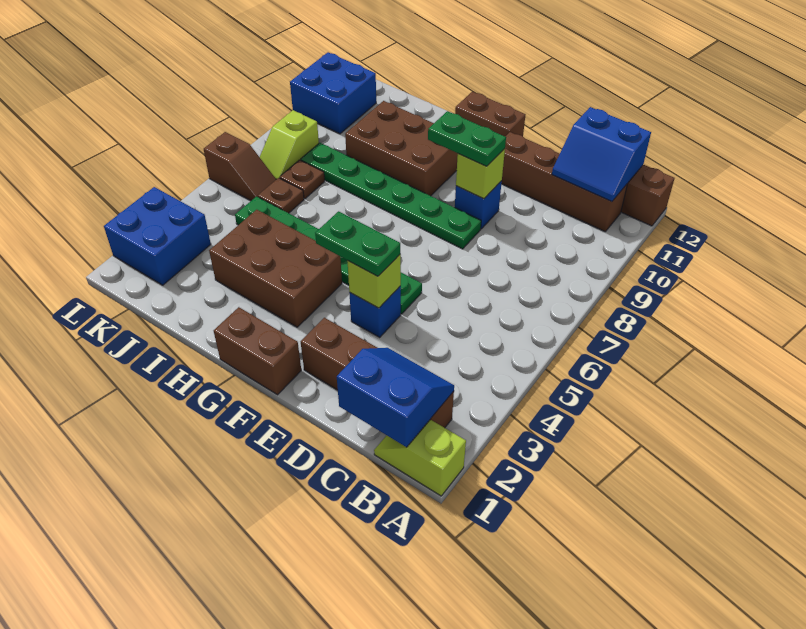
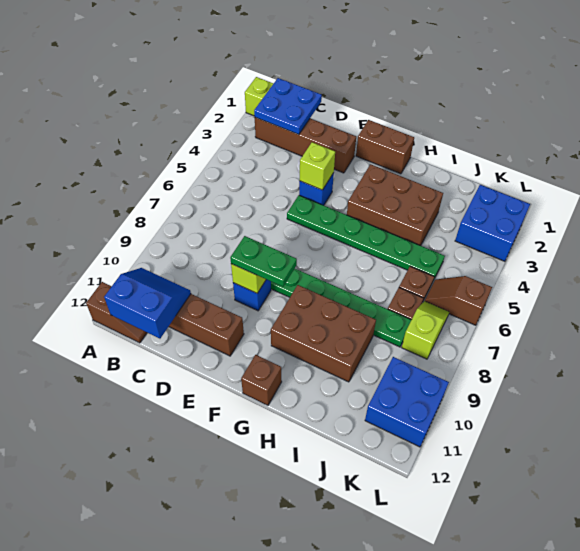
blue slope B1:C2 level 2 top 1 -> blue plate B1:C2 level 2
green plate E4:F4 level 3 -> none
brown brick F12:G12 level 1 -> brown brick G12 level 1

